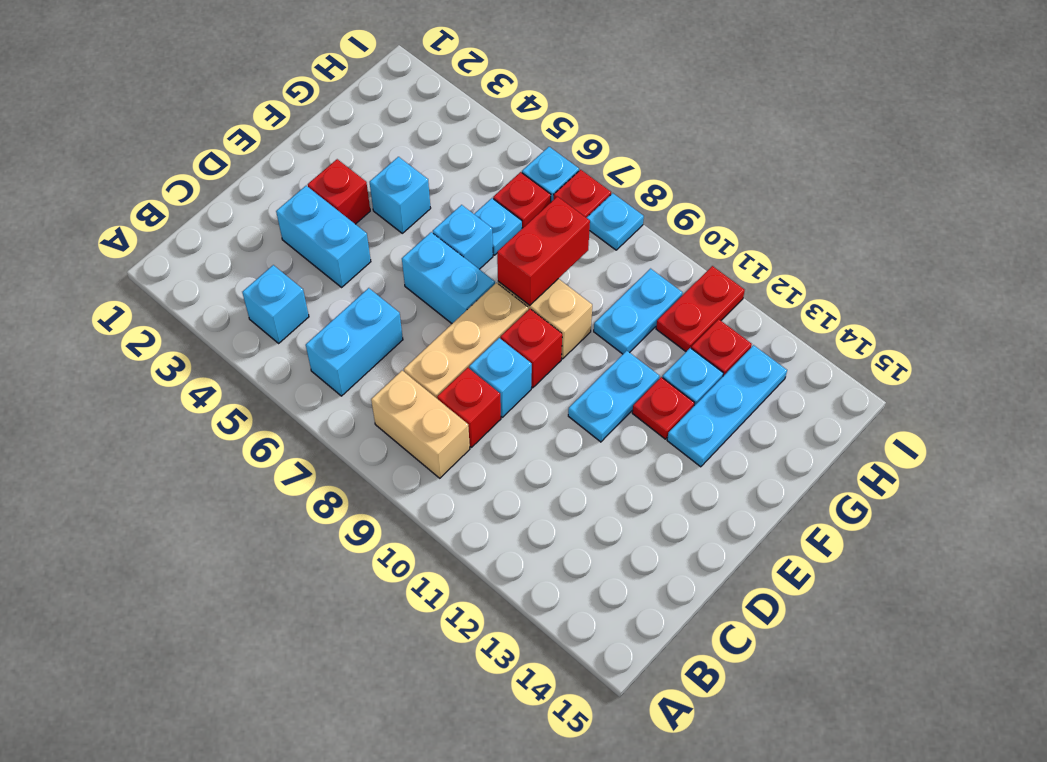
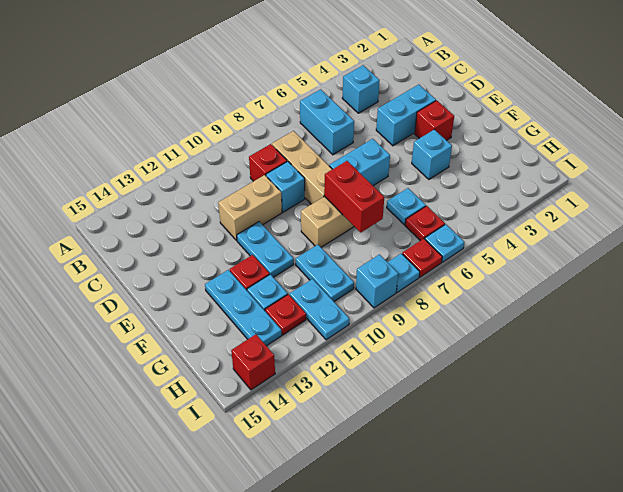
tan brick B8:B9 level 1 -> tan brick D10:D11 level 1
red brick E9 level 1 -> red brick I14 level 1
cyan brick F6 level 1 -> cyan brick I9 level 1
red plate H11:I11 level 1 -> cyan plate H11:I11 level 1

